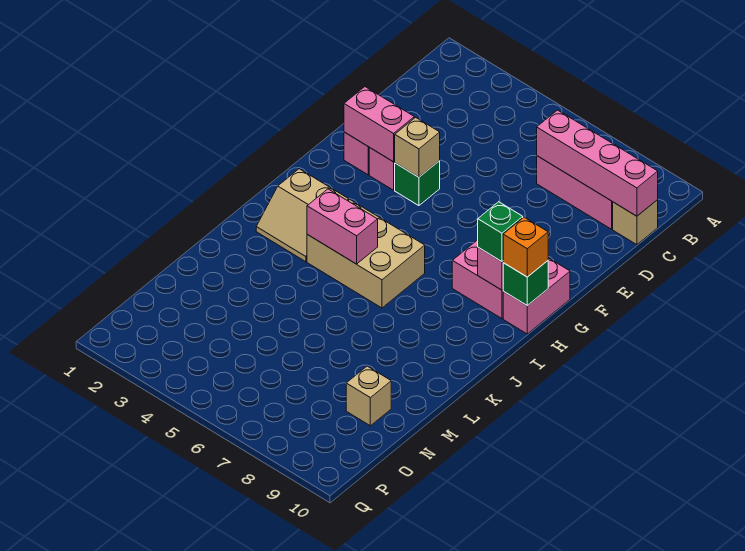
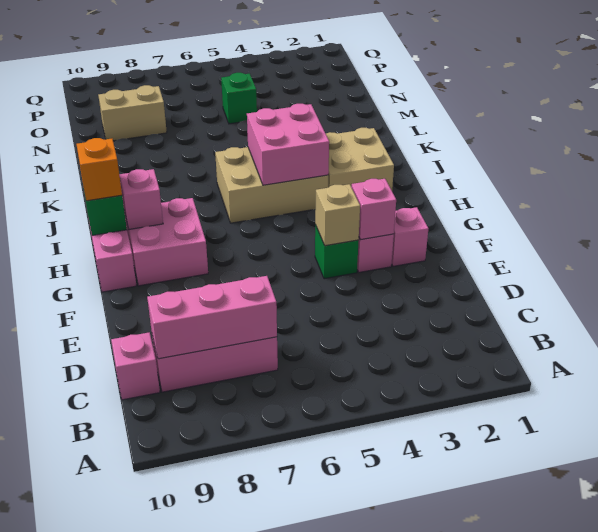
pink brick C7:C10 level 2 -> pink brick C7:C9 level 2
tan brick C10 level 1 -> pink brick C10 level 1
pink brick F2:F3 level 2 -> pink brick F3 level 2
green brick H9 level 3 -> green brick N5 level 1
tan slope I2:J3 level 1 top I -> tan brick I2:J3 level 1
pink brick J4:J5 level 2 -> pink brick I4:J5 level 2
tan brick N9 level 1 -> tan brick N8:N9 level 1

